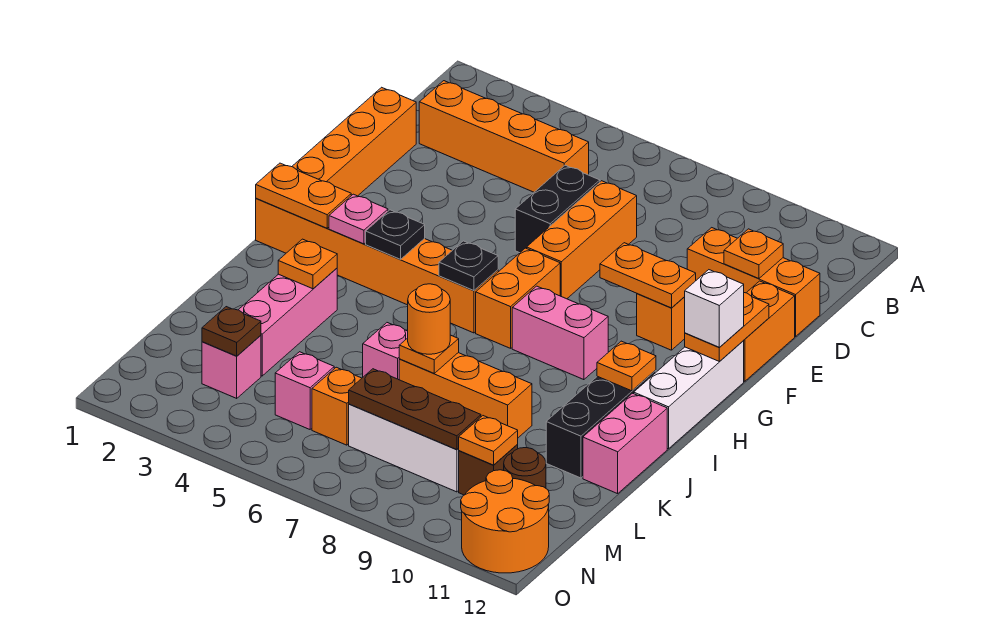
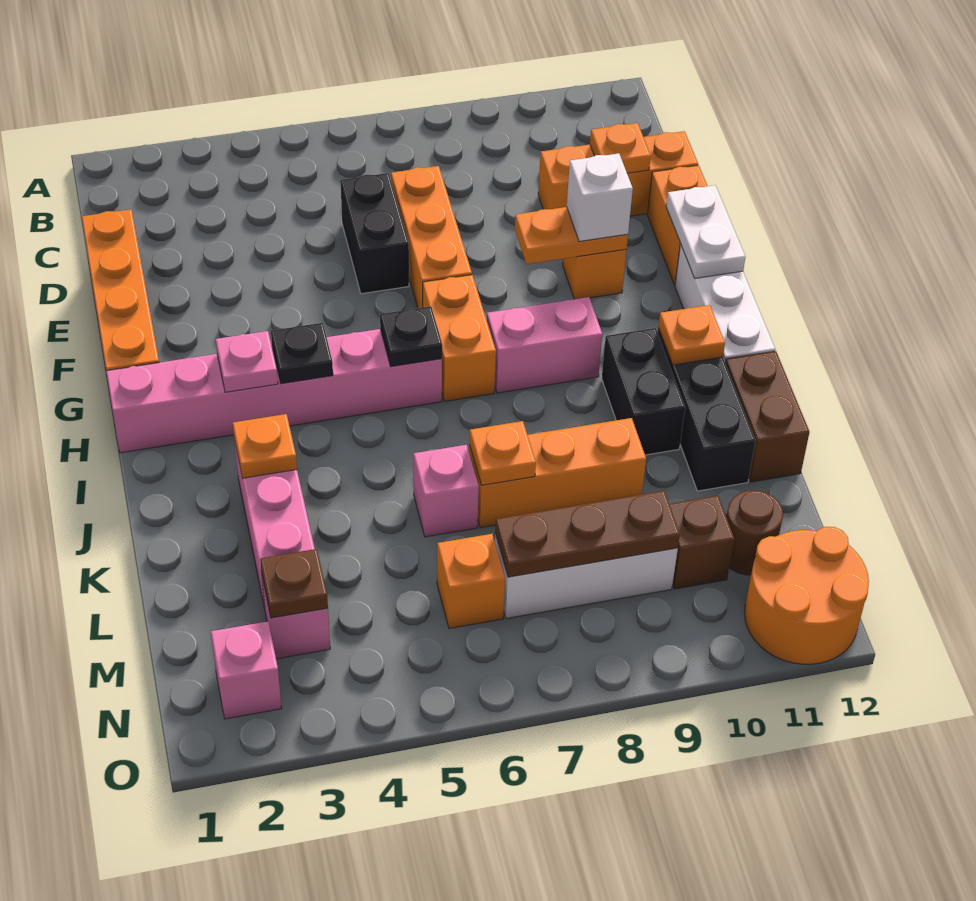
orange brick C2:C5 level 1 -> none
orange plate F12:G12 level 2 -> white plate F12:G12 level 2
white brick G12 level 3 -> white brick F10 level 3
orange brick H1:H6 level 1 -> pink brick H1:H6 level 1
orange plate H1:H2 level 2 -> none
none -> black brick I10:J10 level 1
pink brick J12:K12 level 1 -> brown brick J12:K12 level 1
orange round brick K7 level 3 -> none
pink brick M5 level 1 -> pink brick N2 level 1
orange plate M10 level 2 -> none

